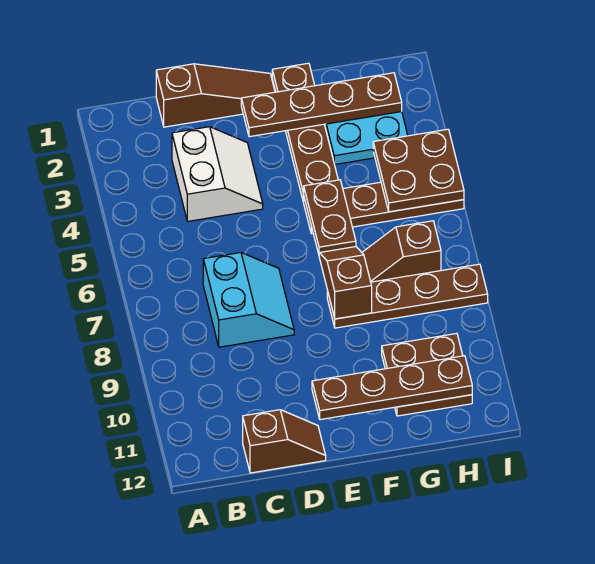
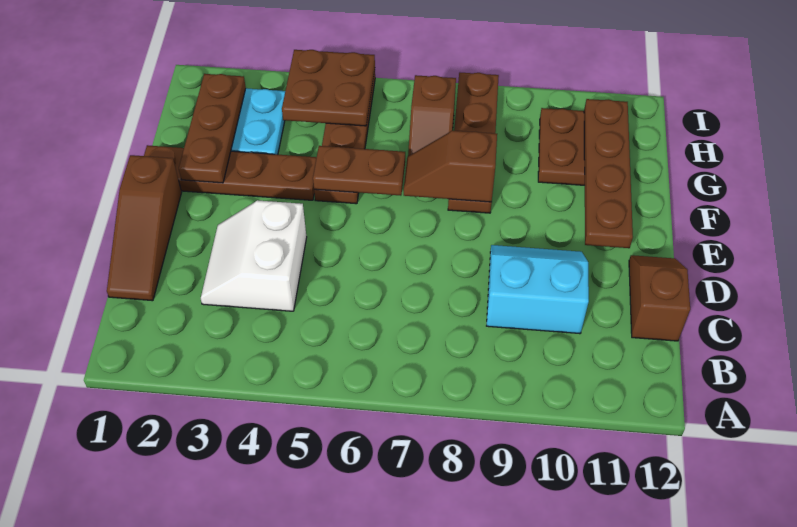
brown slope C1:E1 level 1 top C -> brown slope C1:E1 level 1 top E
white slope C3:D4 level 1 top C -> white slope C3:D4 level 1 top 4
cyan slope C7:D8 level 1 top C -> cyan slope C9:D10 level 1 top C
brown plate E2:H2 level 2 -> brown plate F2:H2 level 2

